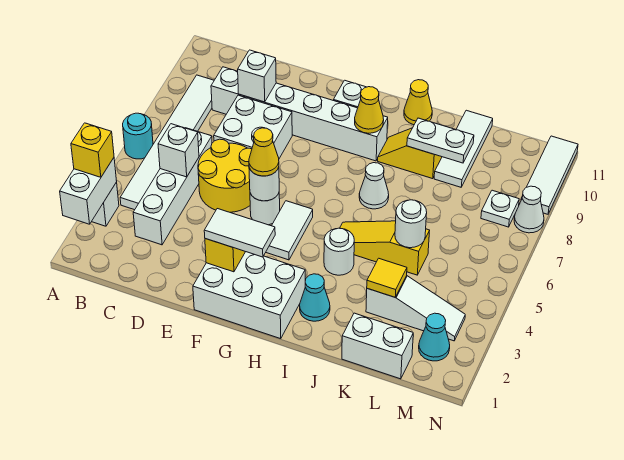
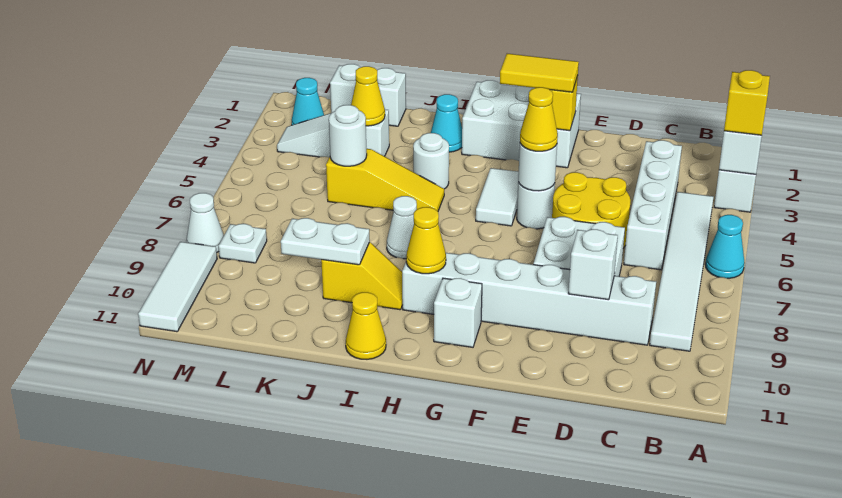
cyan round brick A6 level 1 -> cyan cone A6 level 1
white brick C5 level 2 -> none
white tile F2:G2 level 3 -> yellow tile F2:G2 level 3
yellow tile K3 level 2 -> yellow cone K3 level 2
white tile K9:K11 level 1 -> none

